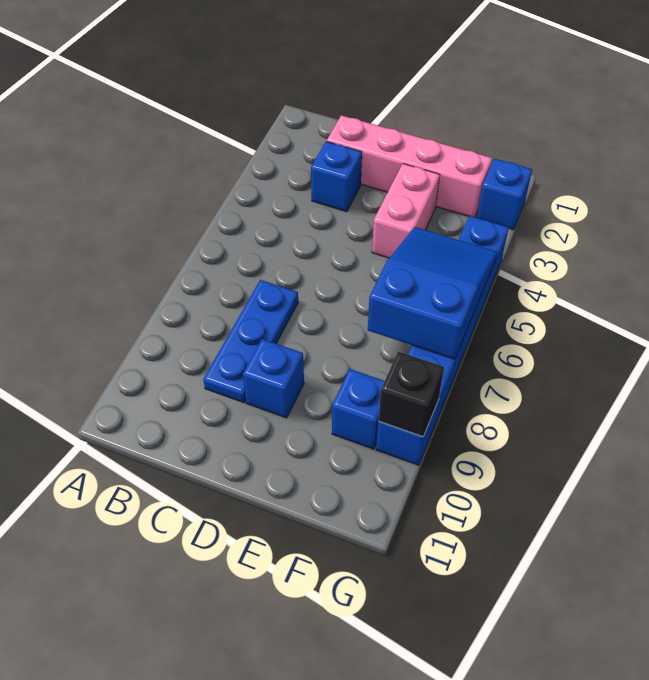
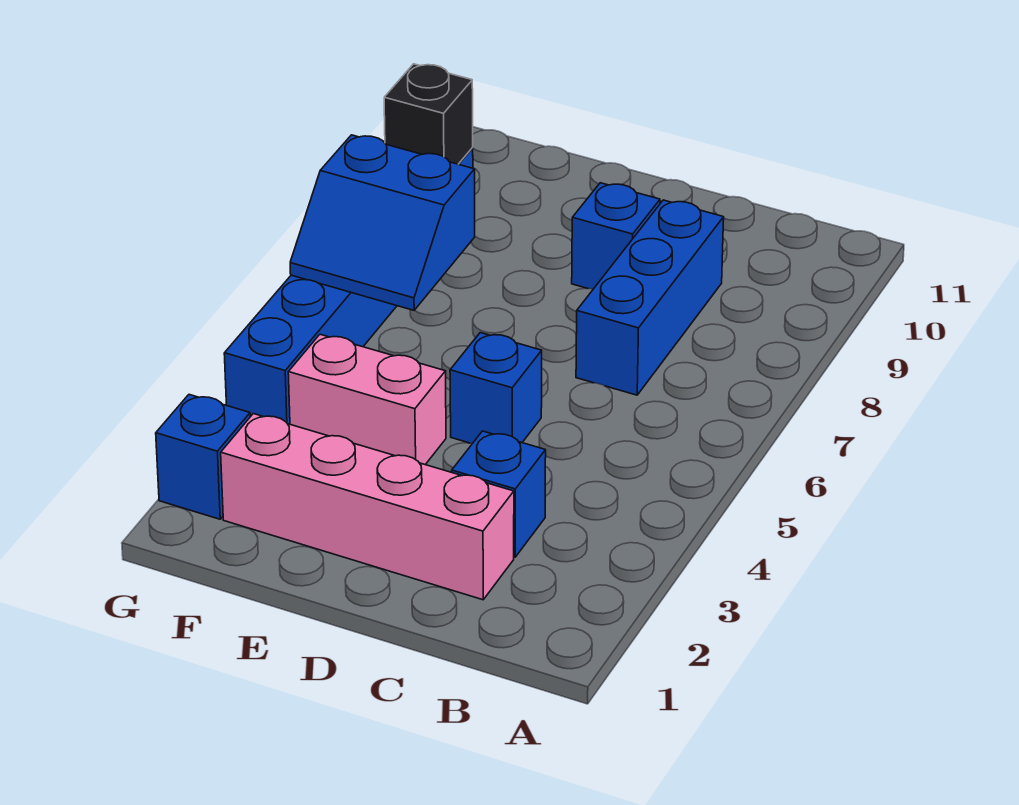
blue plate C7:C9 level 1 -> blue brick C7:C9 level 1
pink brick E3:E4 level 1 -> pink brick E4:F4 level 1
blue slope F5:G7 level 2 top 7 -> blue slope F6:G7 level 2 top 7
blue brick F9 level 1 -> blue brick D5 level 1

